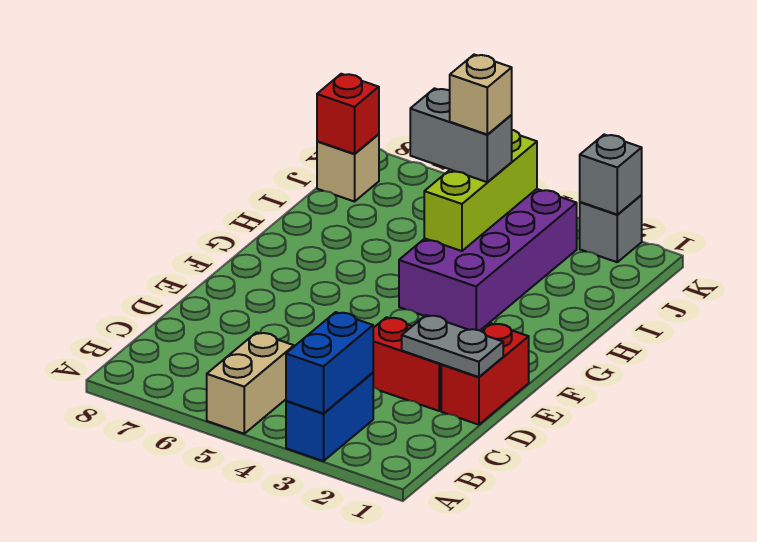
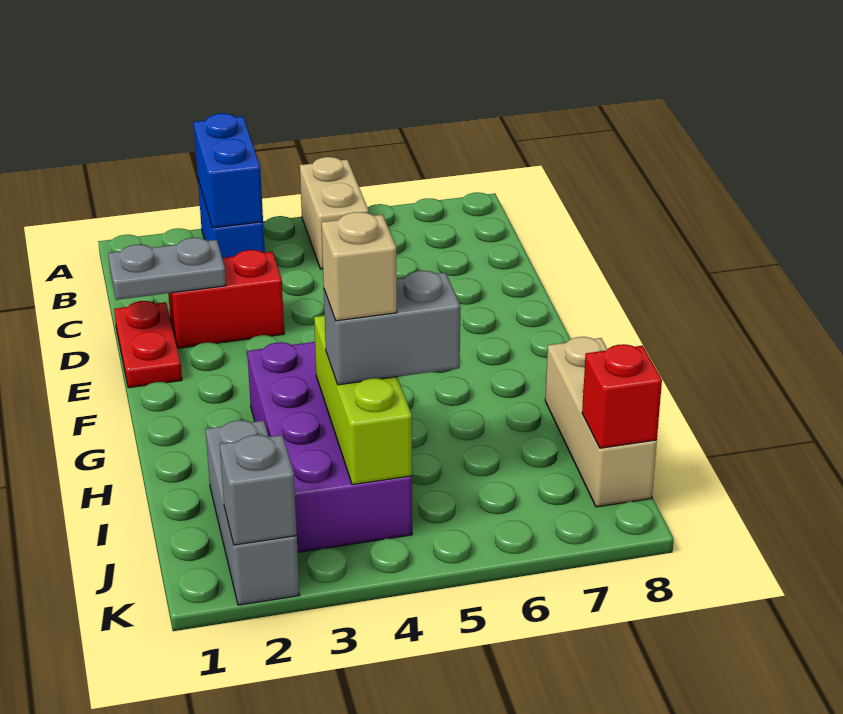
red brick D1:E1 level 1 -> red plate D1:E1 level 1
tan brick J8 level 1 -> tan brick H8:J8 level 1
grey brick K2 level 1 -> grey brick I2:K2 level 1

